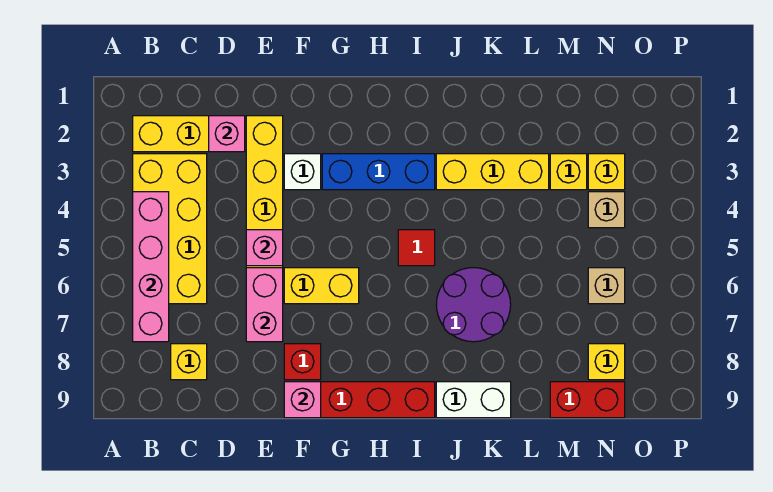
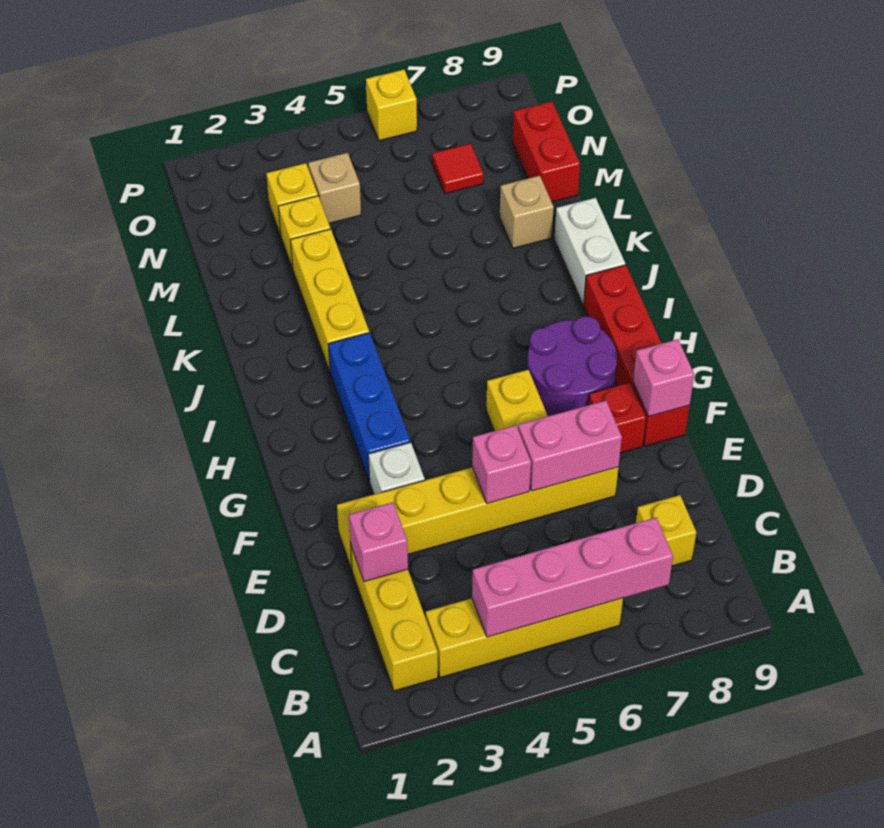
yellow brick B3:C6 level 1 -> yellow brick B3:B6 level 1
red tile I5 level 1 -> red tile N7 level 1
purple round brick J6:K7 level 1 -> purple round brick G7:H8 level 1
tan brick N6 level 1 -> tan brick L8 level 1
yellow brick N8 level 1 -> yellow brick P6 level 1

